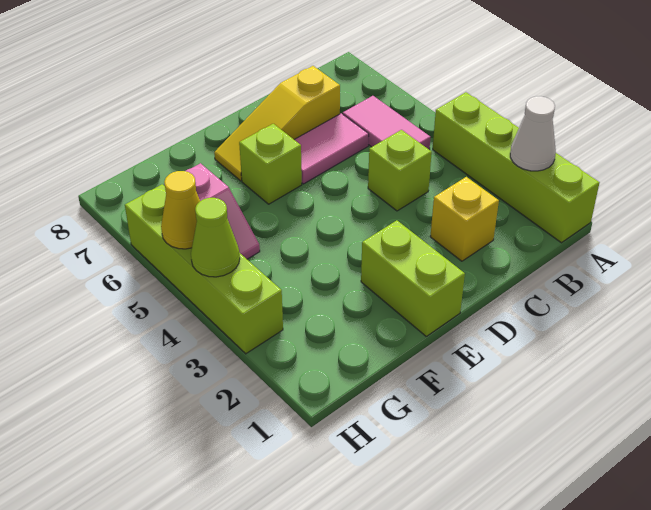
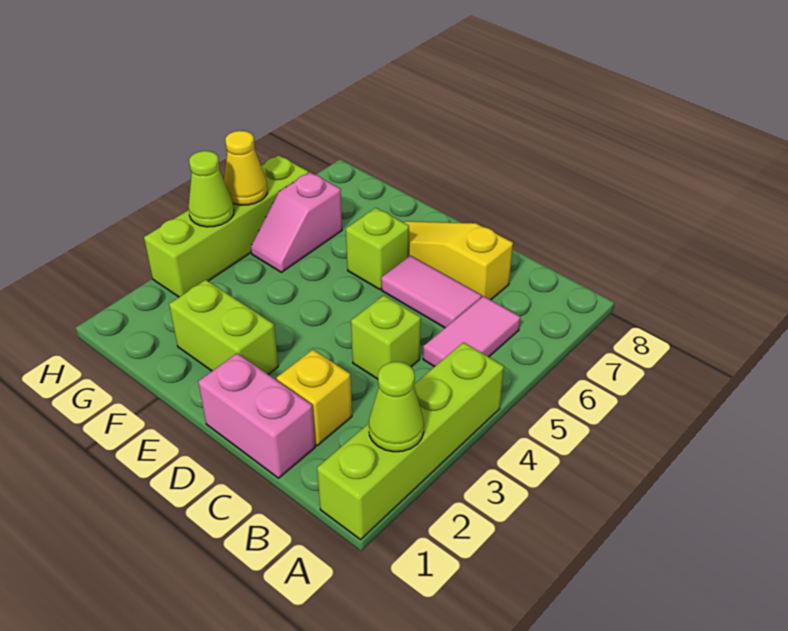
white cone A2 level 2 -> lime cone A2 level 2
none -> pink brick C1:D1 level 1
lime brick E1:E2 level 1 -> lime brick E2:F2 level 1

